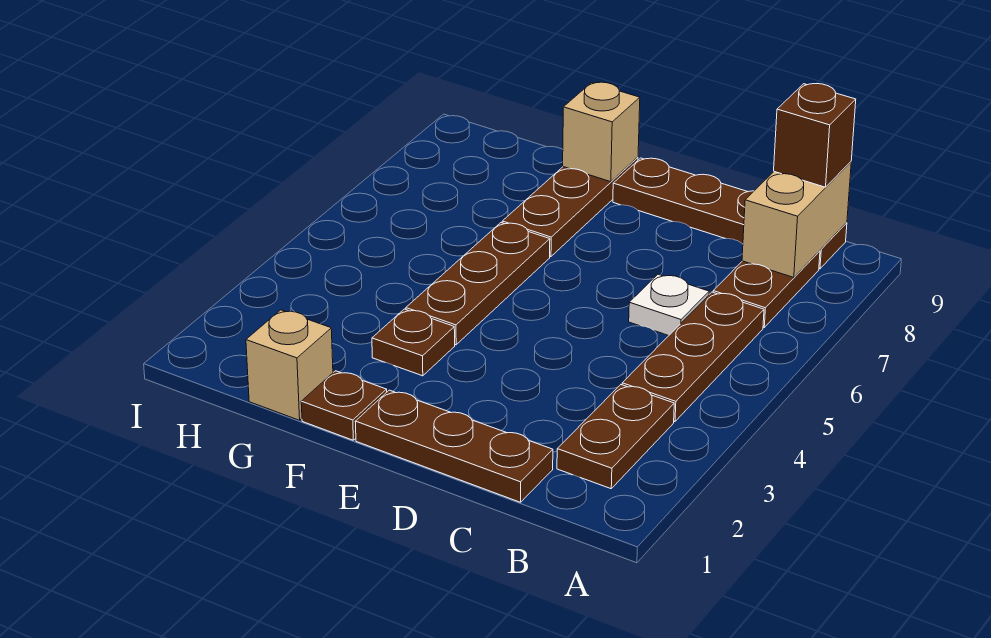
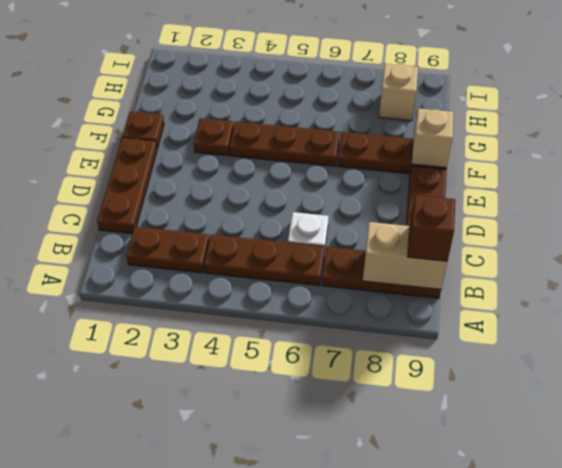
tan brick G1 level 1 -> tan brick H8 level 1

